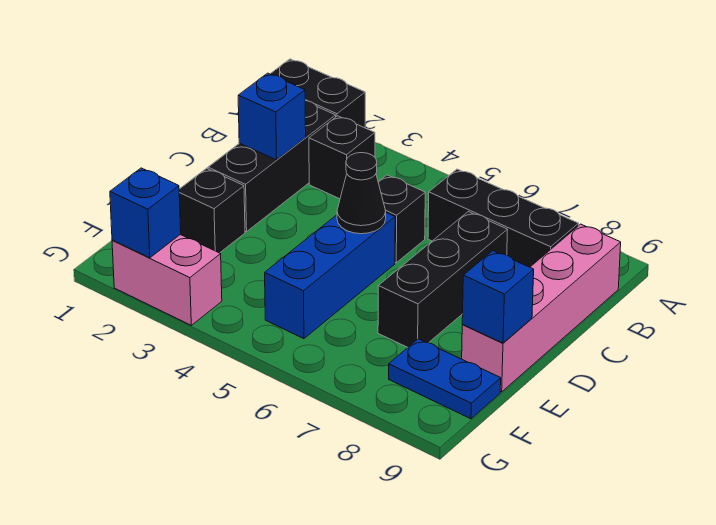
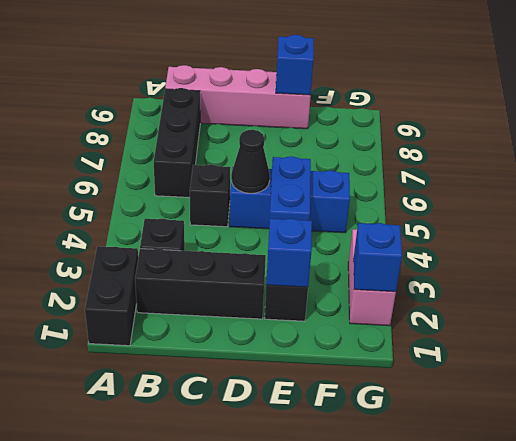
blue brick C2 level 2 -> blue brick E2 level 2
black brick C7:E7 level 1 -> none
blue plate F8:F9 level 1 -> blue plate E4:E5 level 2

